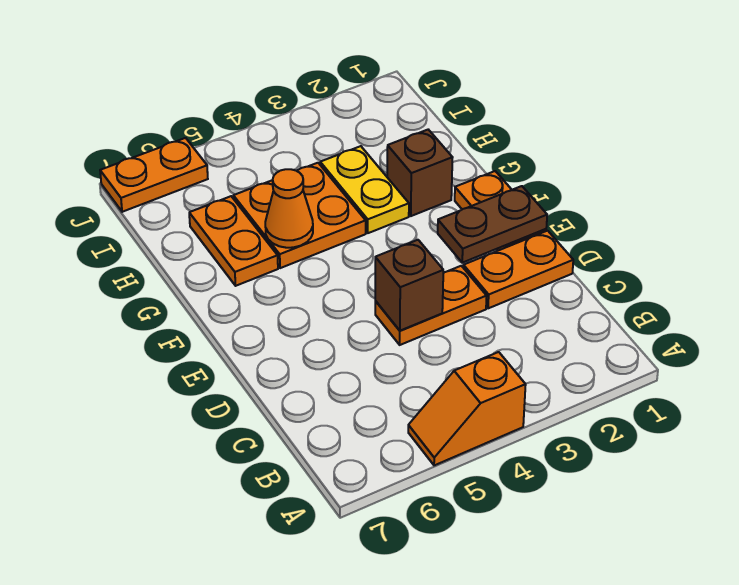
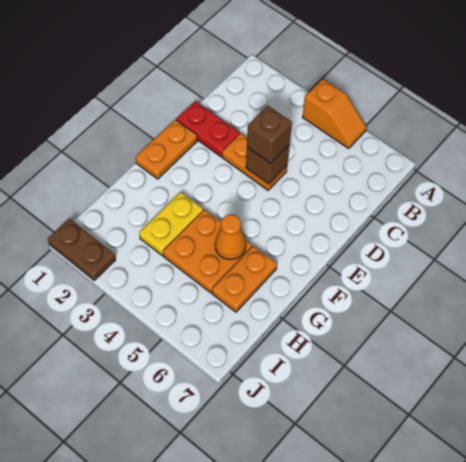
orange plate D1:D2 level 1 -> red plate D1:D2 level 1
brown plate E1:E2 level 2 -> brown plate J1:J2 level 1
brown brick G2 level 1 -> brown brick D4 level 3
orange plate J6:J7 level 1 -> none

